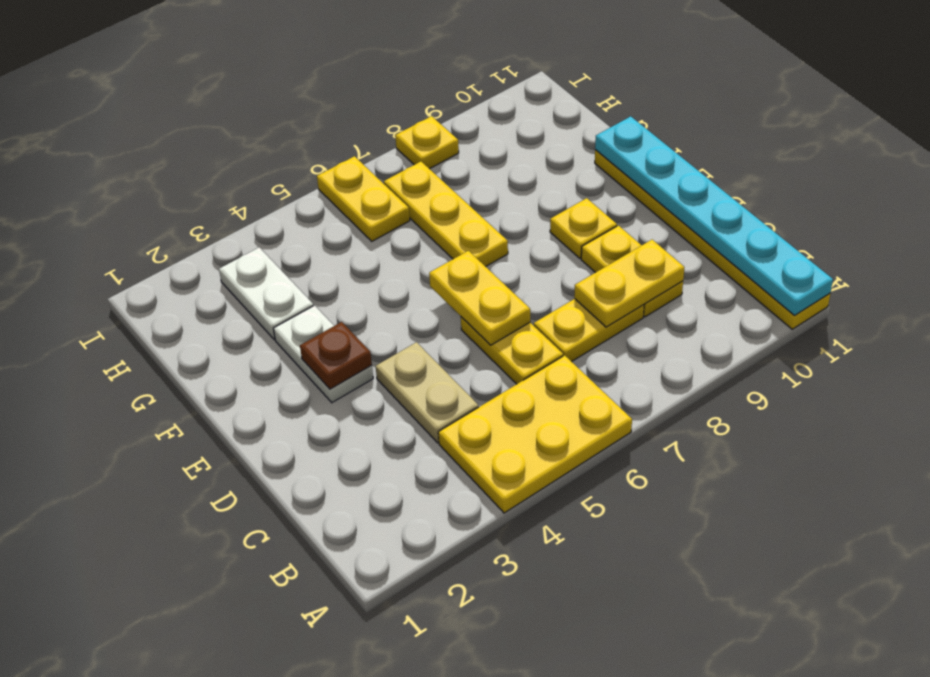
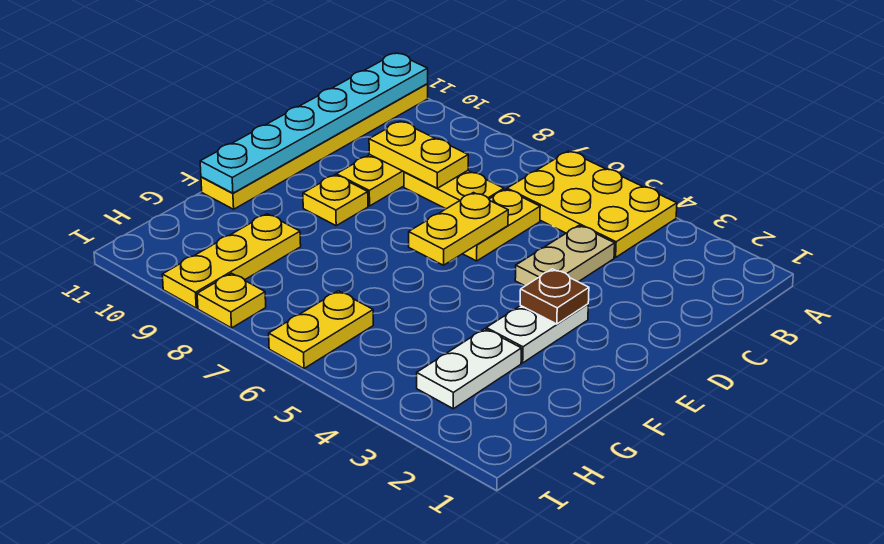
yellow plate F7:H7 level 1 -> yellow plate G9:I9 level 1

